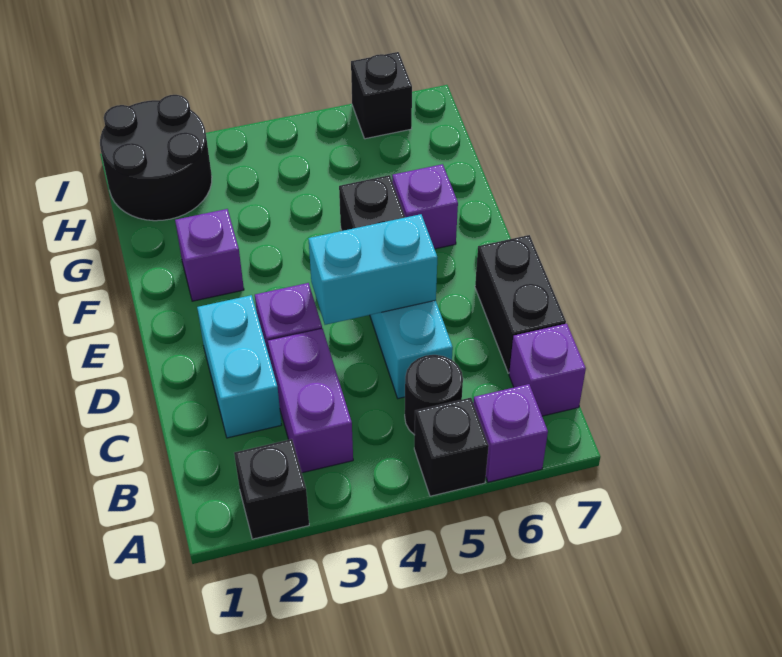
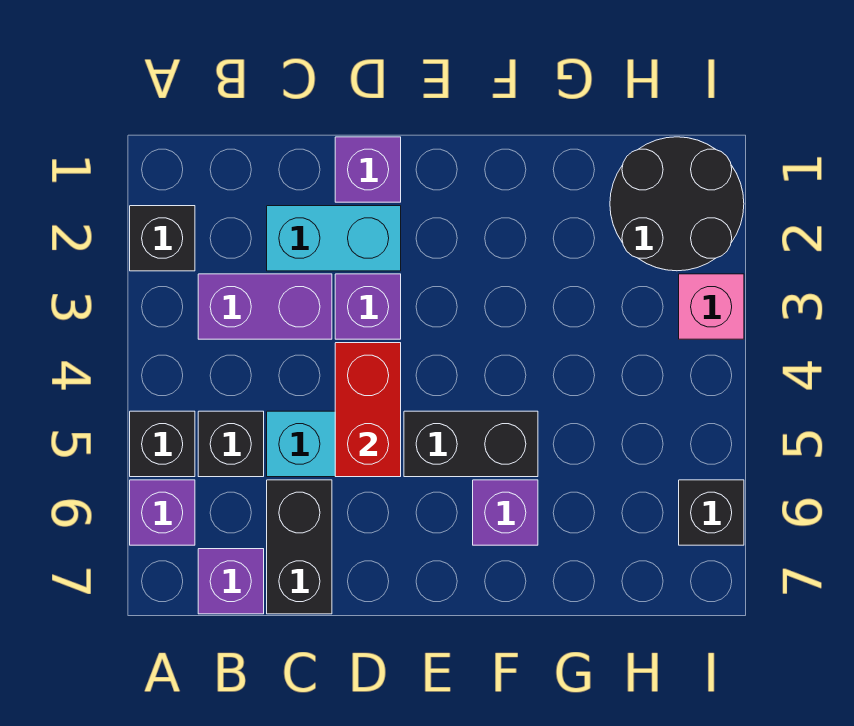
black round brick B5 level 1 -> black brick B5 level 1
black brick C7:D7 level 1 -> black brick C6:C7 level 1
cyan brick D4:D5 level 2 -> red brick D4:D5 level 2
purple brick F2 level 1 -> purple brick D1 level 1
none -> pink brick I3 level 1

